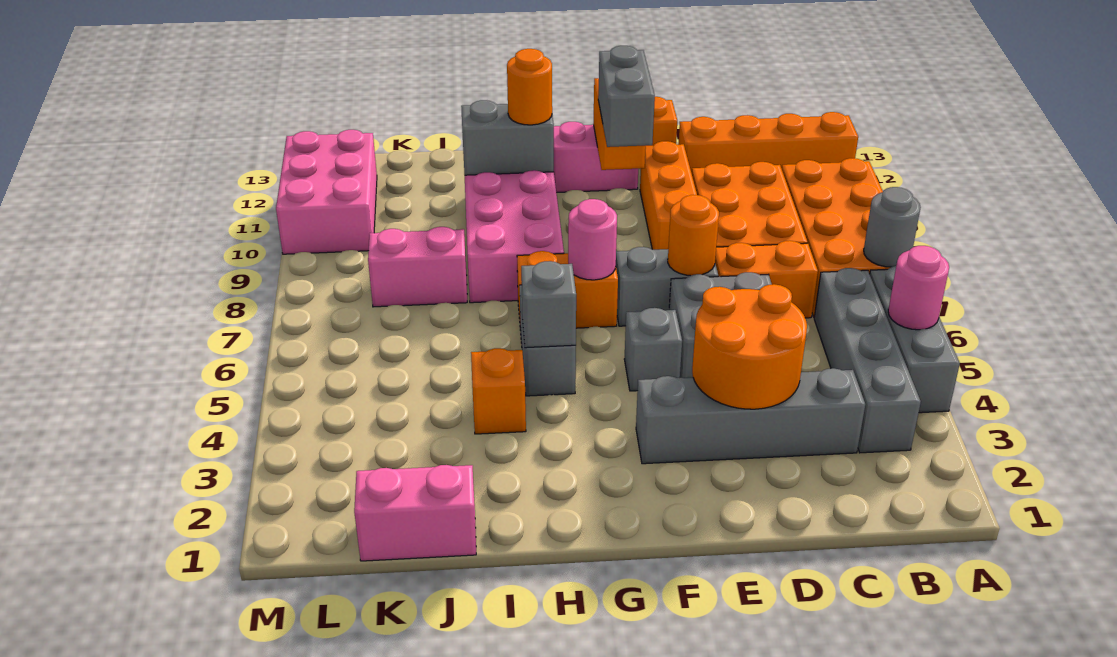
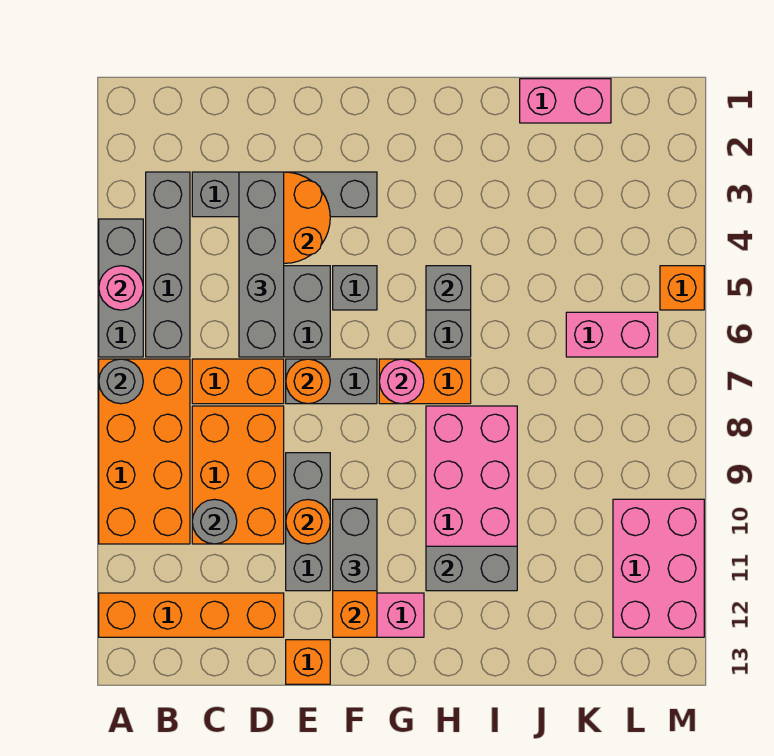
none -> grey round brick C10 level 2
none -> grey brick D3:D6 level 3
orange brick E9:E11 level 1 -> grey brick E9:E11 level 1
orange round brick H11 level 3 -> orange round brick E10 level 2
orange brick I4 level 1 -> orange brick M5 level 1
pink brick J8:K8 level 1 -> pink brick K6:L6 level 1

